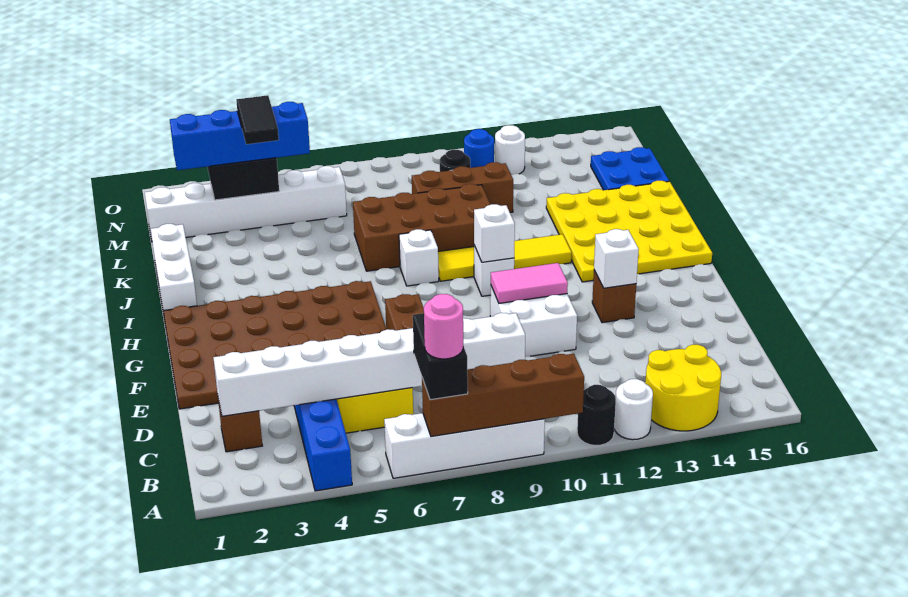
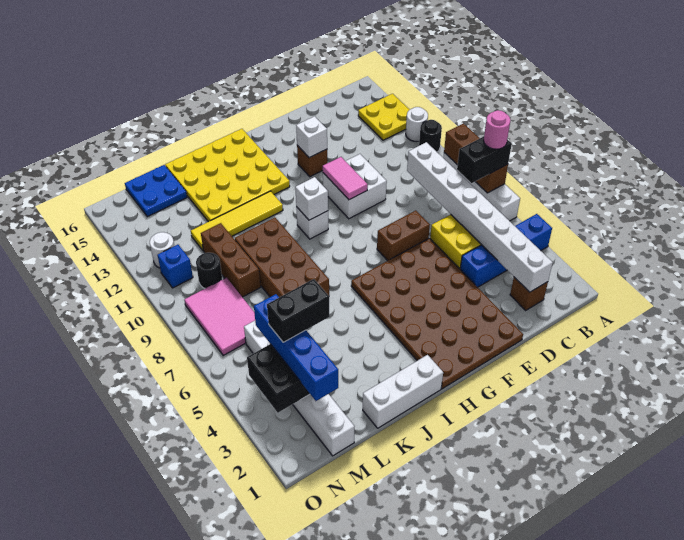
brown brick A7:A10 level 2 -> brown brick A7:A9 level 2
yellow round brick A13:B14 level 1 -> yellow plate A13:B14 level 1
white brick I8 level 1 -> none
yellow tile I9:I12 level 1 -> yellow tile I12:L12 level 1
black tile L4:M4 level 4 -> black brick L4:M4 level 4
none -> pink tile M7:N9 level 1
blue round brick N11 level 1 -> blue brick N11 level 1

